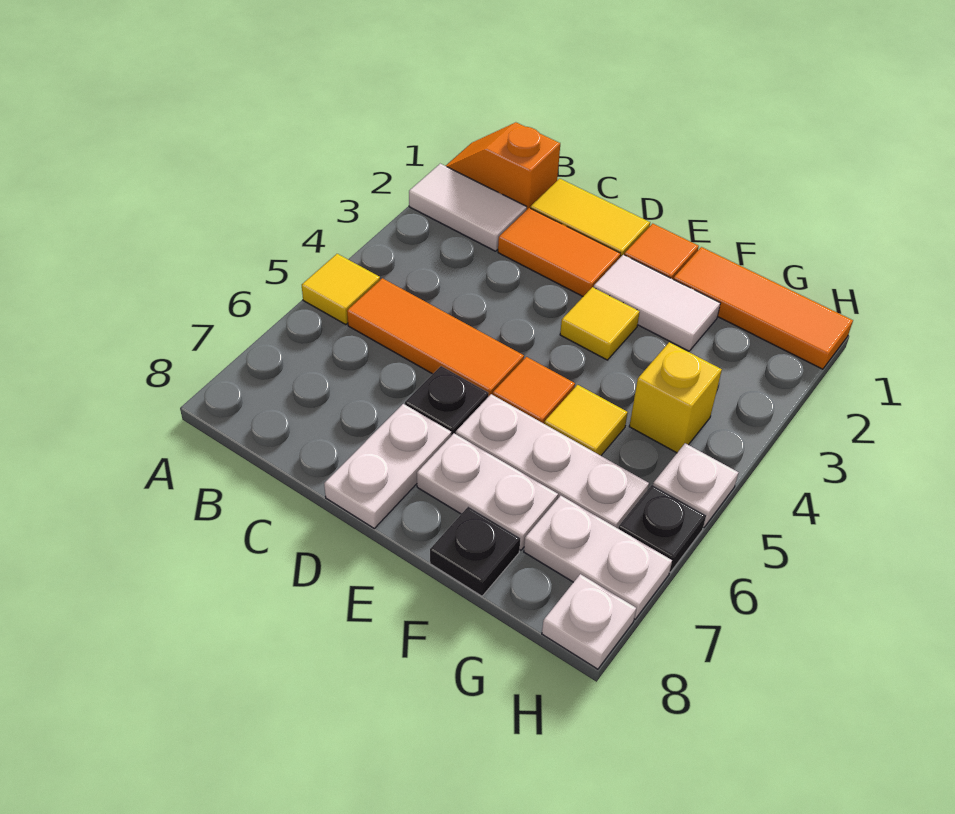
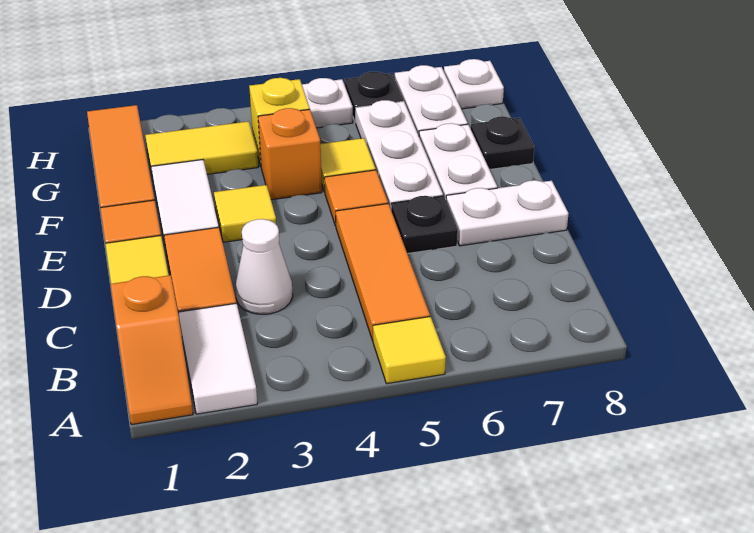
none -> white cone C3 level 1
none -> orange brick F4 level 1
none -> yellow tile G2:G3 level 1

